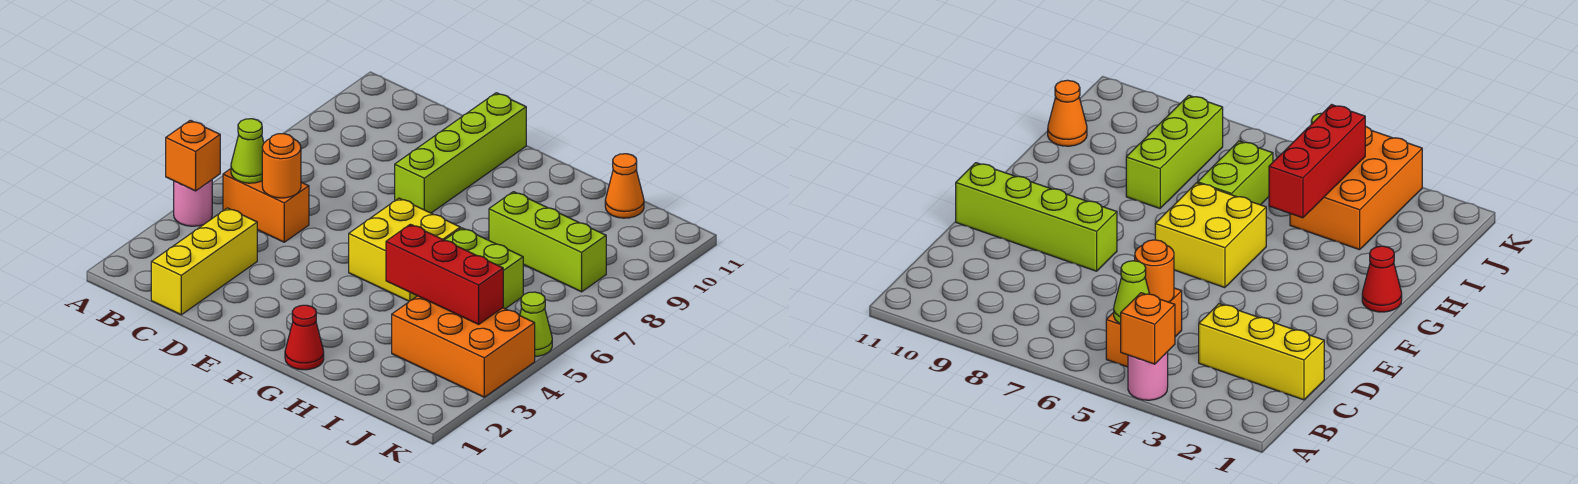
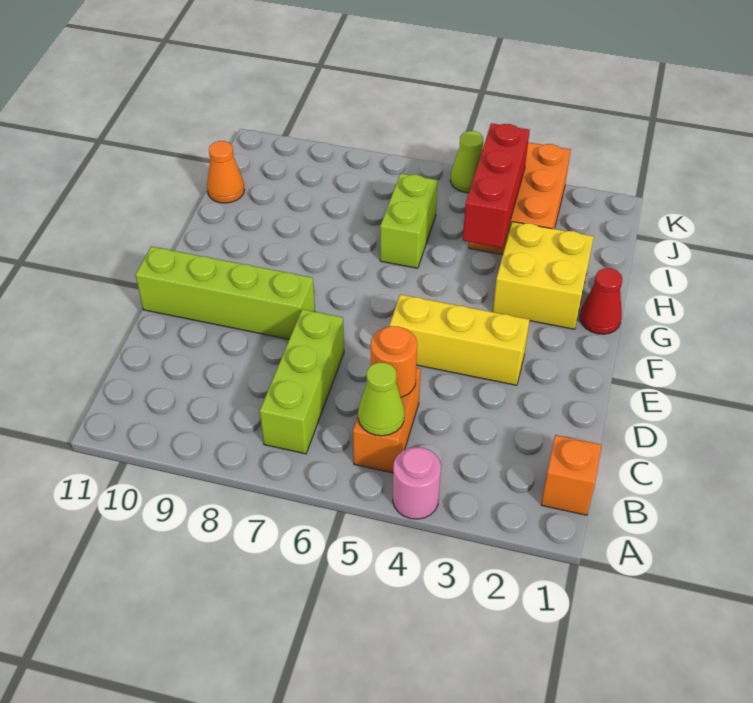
orange brick A4 level 2 -> orange brick B1 level 1
yellow brick C1:C3 level 1 -> yellow brick E3:E5 level 1
yellow brick F5:G6 level 1 -> yellow brick G2:H3 level 1
lime brick H8:J8 level 1 -> lime brick B7:D7 level 1

